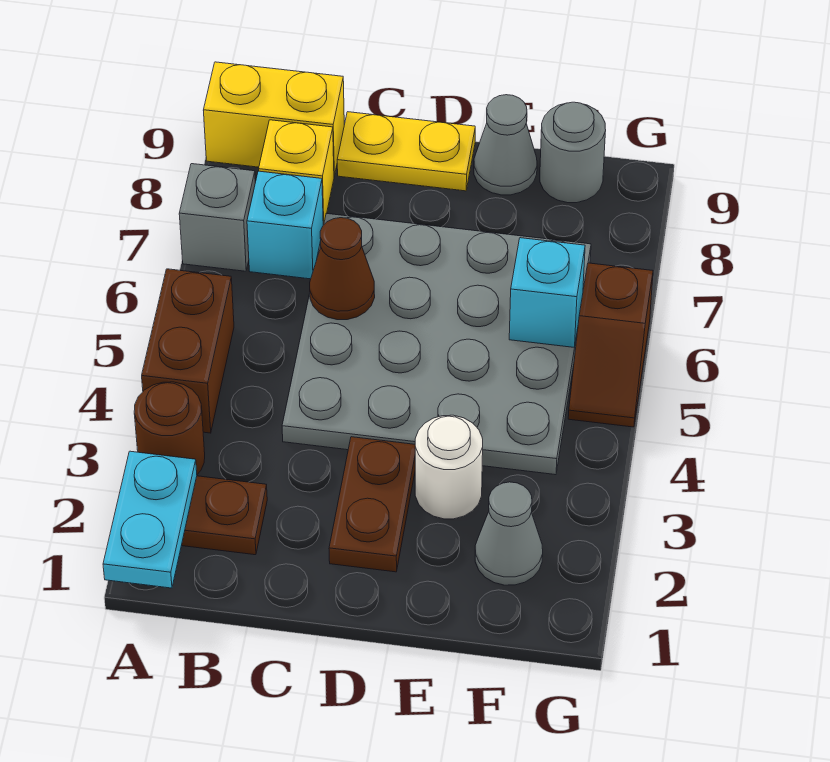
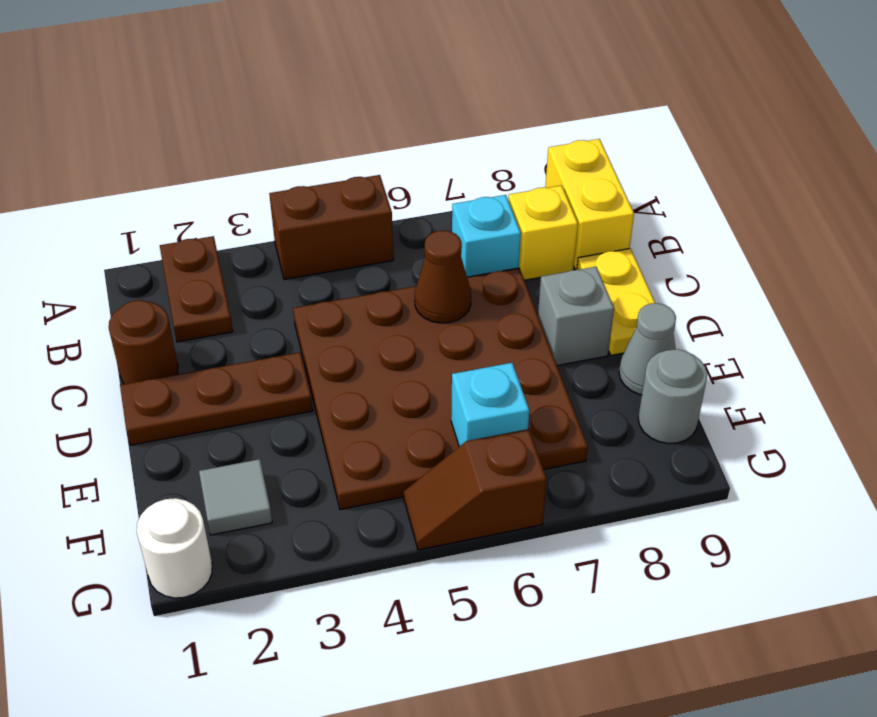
cyan plate A1:A2 level 2 -> none
brown round brick A3 level 1 -> brown round brick C1 level 1
grey brick A7 level 1 -> grey brick D8 level 1
grey plate C4:F7 level 1 -> brown plate C4:F7 level 1
brown plate D2:D3 level 1 -> brown plate D1:D3 level 1
white round brick E3 level 1 -> white round brick G1 level 1
grey cone F2 level 1 -> grey tile F2 level 1

